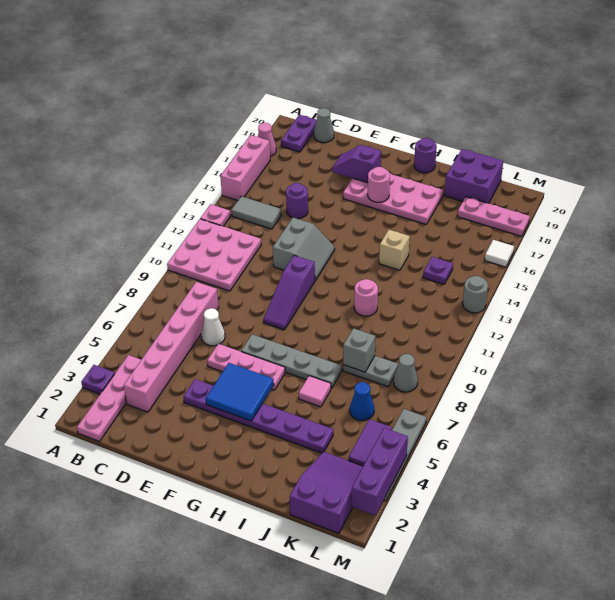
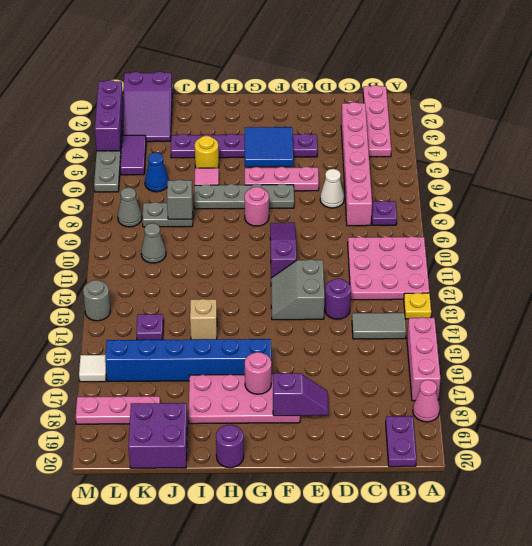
purple plate A3 level 1 -> purple plate B8 level 1
pink plate A13 level 1 -> yellow plate A13 level 1
grey cone C20 level 1 -> grey cone K10 level 1
purple round brick D15 level 1 -> purple round brick D13 level 1
none -> blue brick G16:L16 level 1
none -> yellow round brick I5 level 1
pink round brick I11 level 1 -> pink round brick G8 level 1

